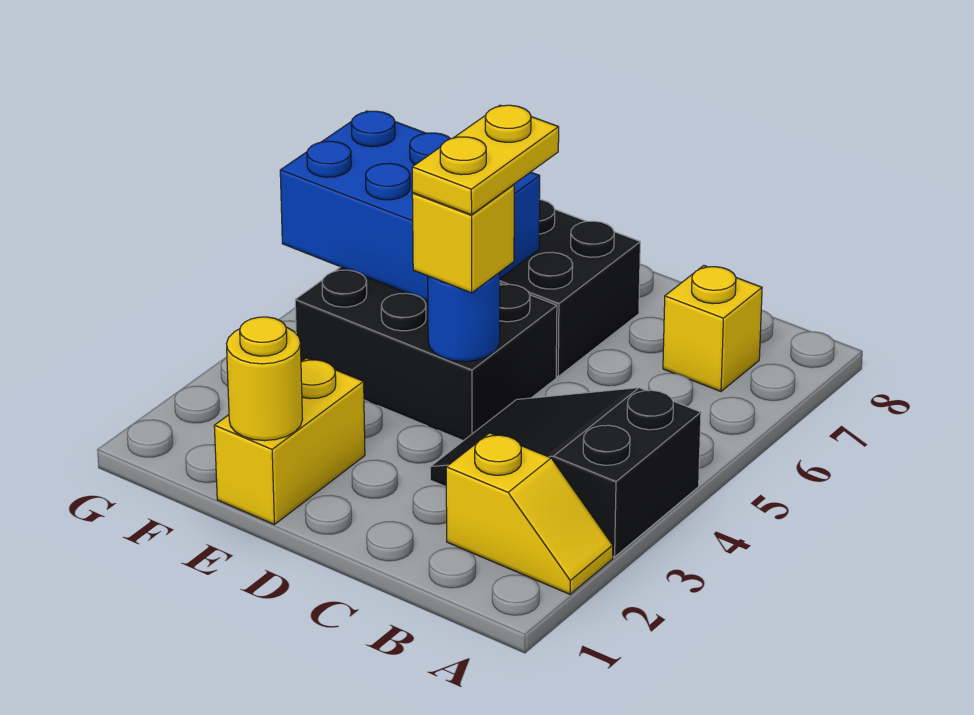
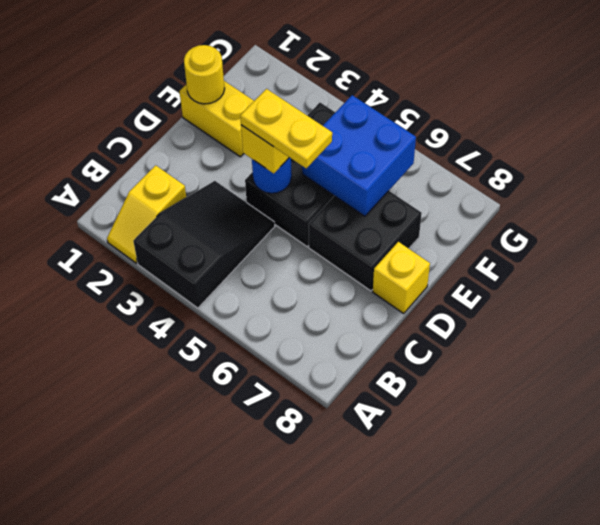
yellow brick B7 level 1 -> yellow brick D8 level 1
blue brick E5:G6 level 2 -> blue brick E5:F6 level 2

